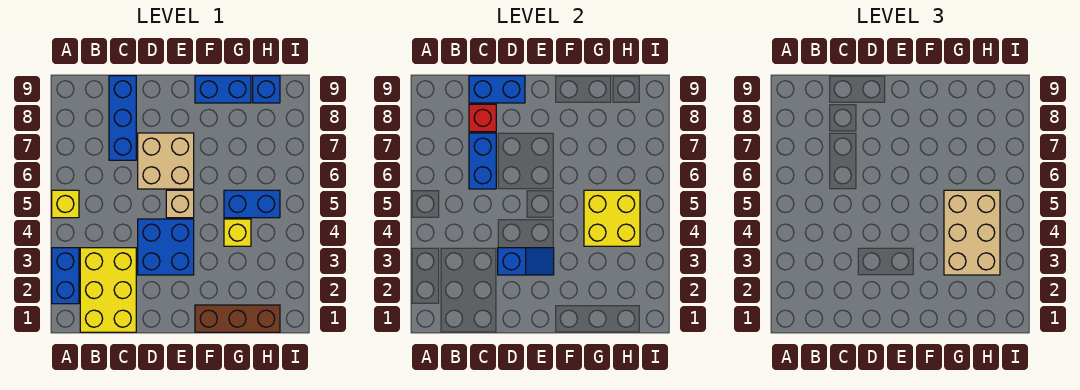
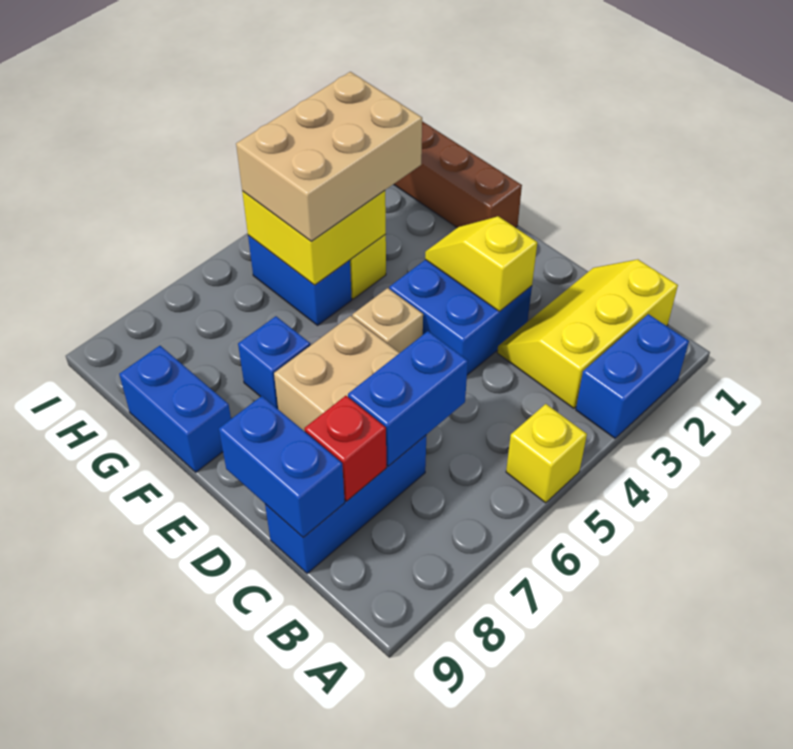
yellow brick B1:C3 level 1 -> yellow slope B1:C3 level 1 top B
blue slope D3:E3 level 2 top D -> yellow slope D3:E3 level 2 top D
blue brick H9 level 1 -> blue brick F7 level 1

